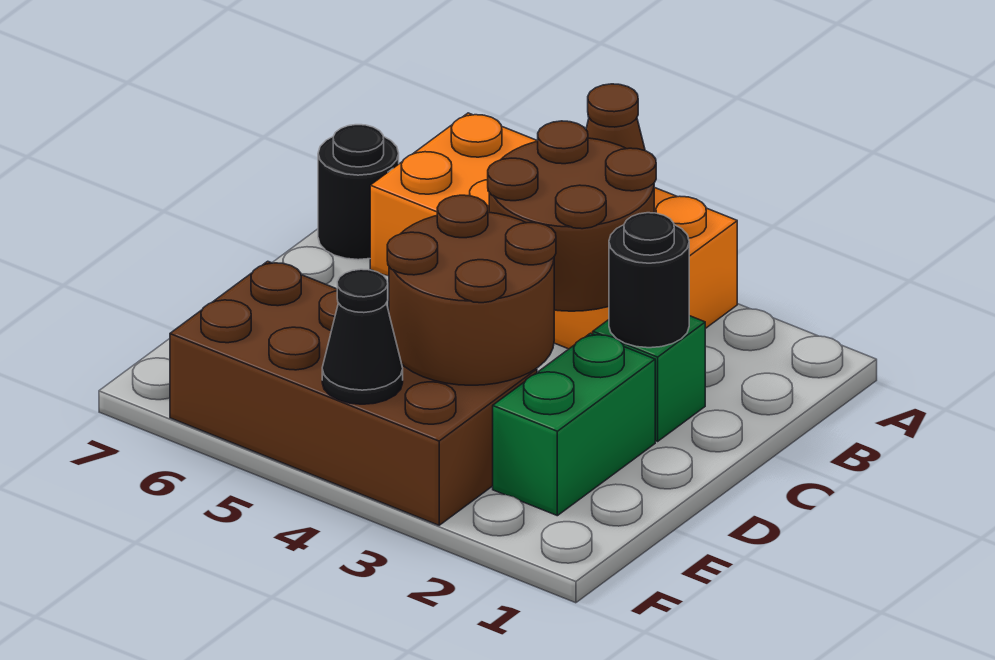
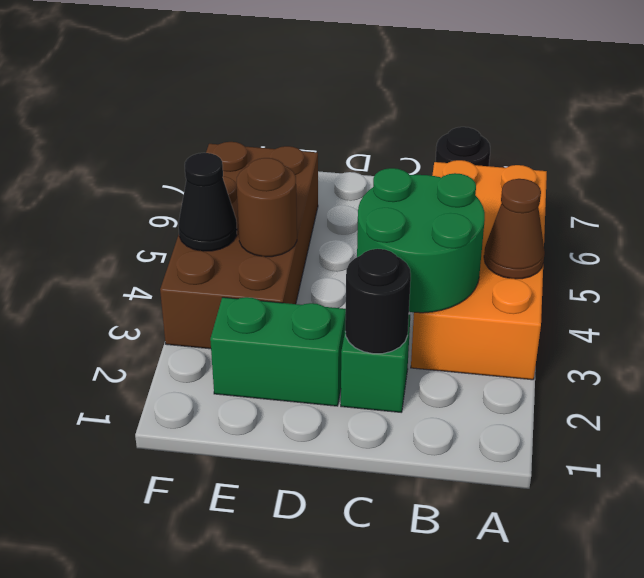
brown round brick B3:C4 level 2 -> green round brick B3:C4 level 2
brown round brick D3:E4 level 2 -> brown round brick E4 level 2

